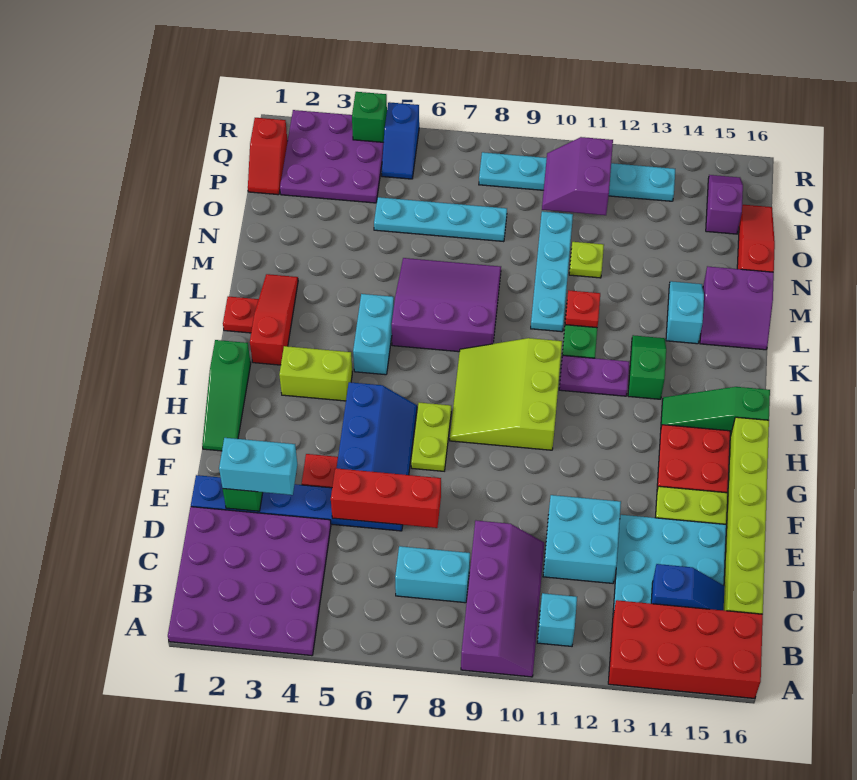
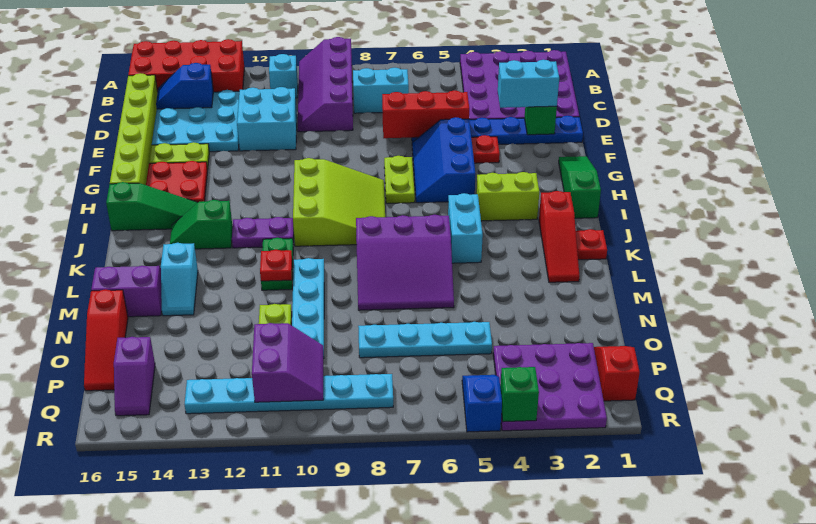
green slope J13:K13 level 1 top J -> green slope J13:J14 level 1 top 13

